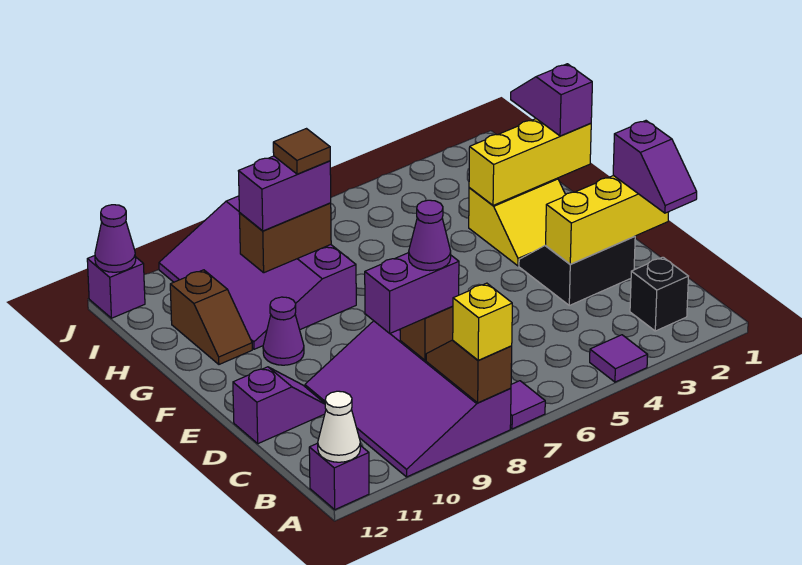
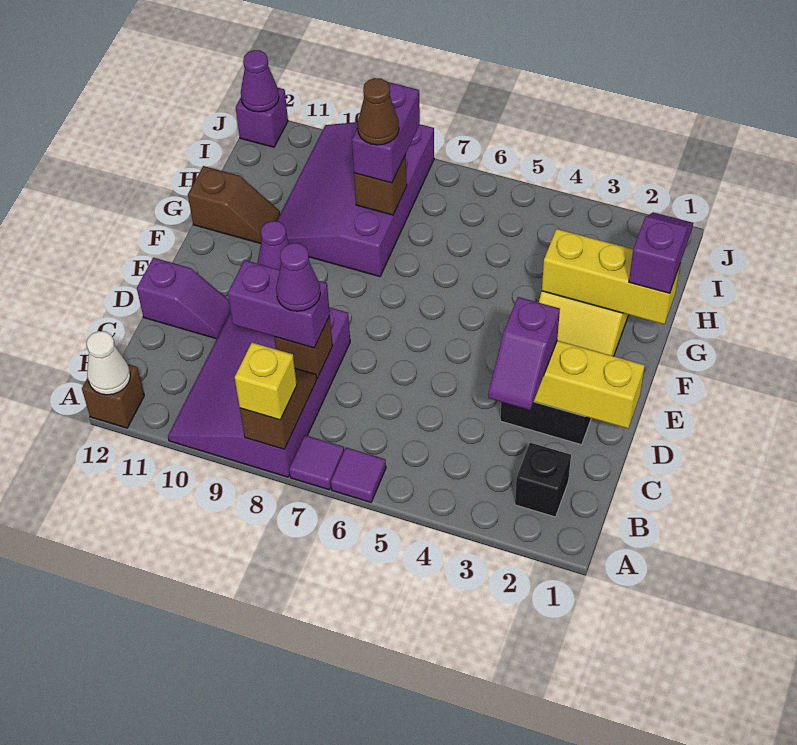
purple tile A4 level 1 -> purple tile A6 level 1
purple brick A12 level 1 -> brown brick A12 level 1
purple slope C1:D1 level 3 top D -> purple slope C3:D3 level 3 top D
brown slope G11:H11 level 1 top H -> brown slope G11:G12 level 1 top 12
brown brick H8:H9 level 2 -> brown brick H8 level 2
purple brick H8:H9 level 3 -> purple brick H8:I8 level 3
brown tile H8 level 4 -> brown cone H8 level 4

